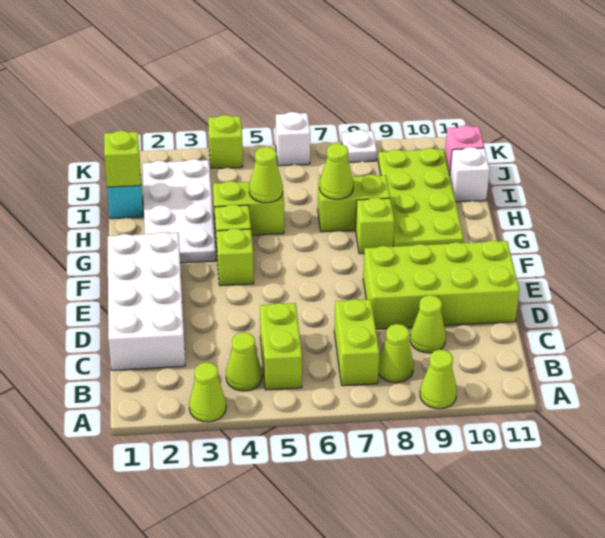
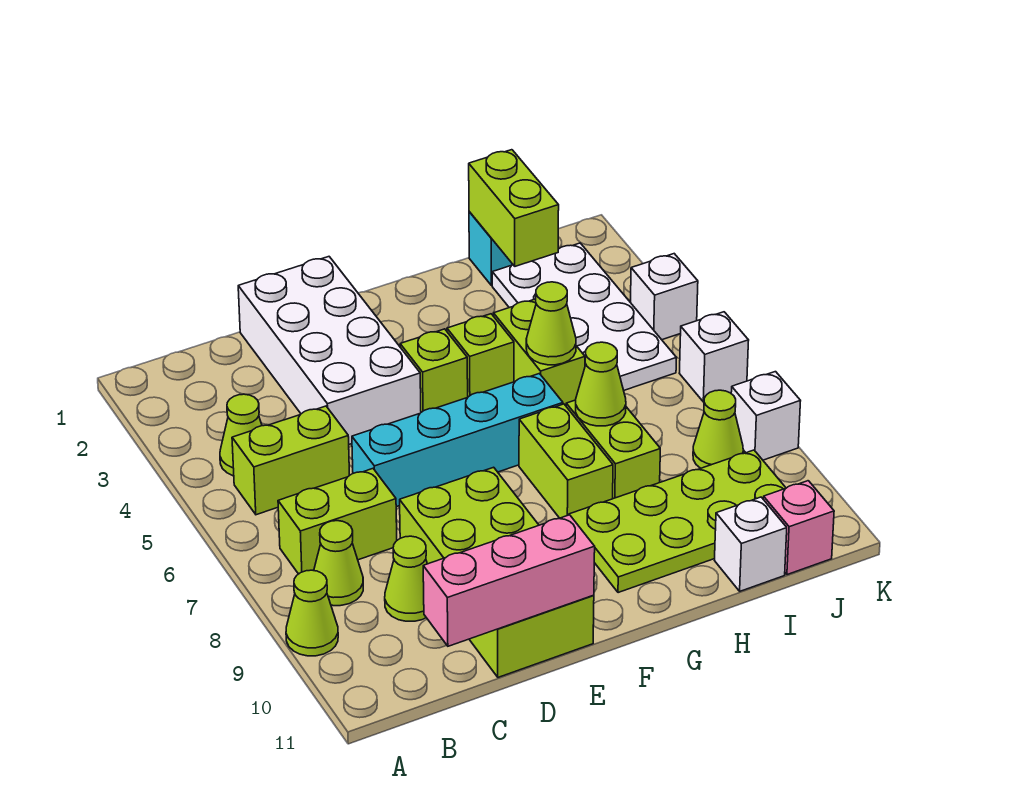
lime cone A3 level 1 -> lime cone J8 level 1
white brick C1:F2 level 1 -> white brick D1:E4 level 1
none -> pink brick C11:E11 level 2
none -> cyan brick D6:G6 level 1
white plate G2:J3 level 1 -> white plate I2:J5 level 1
lime brick G8 level 1 -> lime brick G7:G8 level 1
lime brick I1 level 2 -> lime brick I1:I2 level 2
lime brick K4 level 1 -> white brick K4 level 1
white plate K8 level 1 -> white brick K8 level 1

